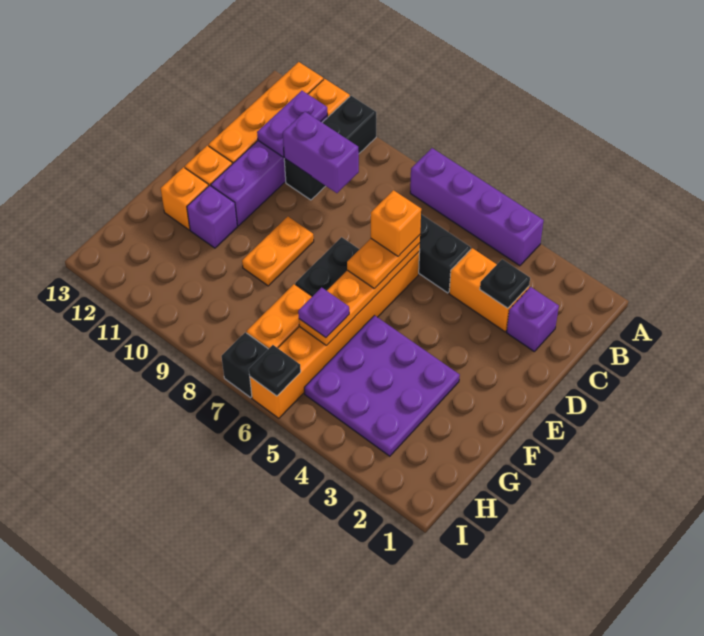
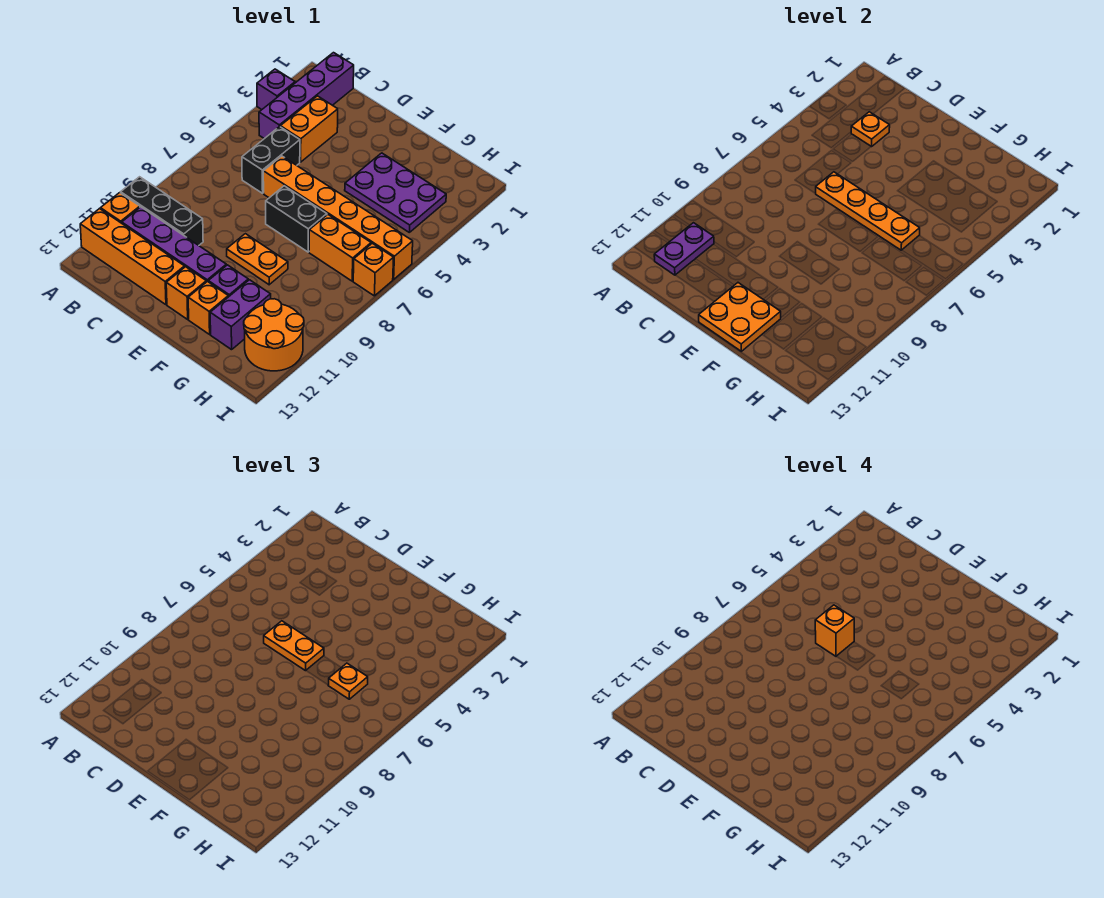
purple brick A4:A7 level 1 -> purple brick B1:B4 level 1
purple plate B11:C11 level 2 -> purple plate B11:B12 level 2
purple brick C2 level 1 -> purple brick A3 level 1
black plate C3 level 2 -> orange plate C3 level 2
purple brick C9:C10 level 2 -> purple brick G11:G12 level 1
none -> orange plate E12:F13 level 2
purple plate F3:H5 level 1 -> purple plate F3:H4 level 1
purple plate G6 level 3 -> orange plate G6 level 3
none -> orange round brick H11:I12 level 1
black plate I6 level 2 -> none
black brick I7 level 1 -> orange brick I7 level 1

